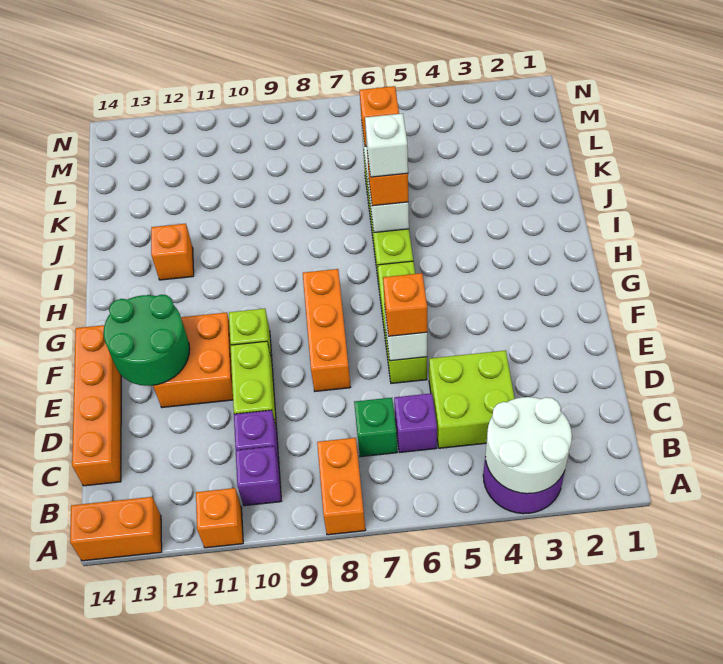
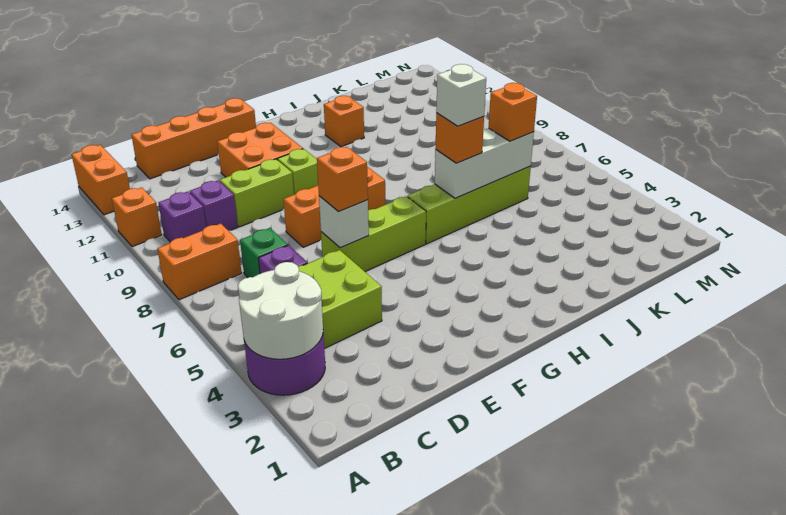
green round brick E12:F13 level 2 -> none

